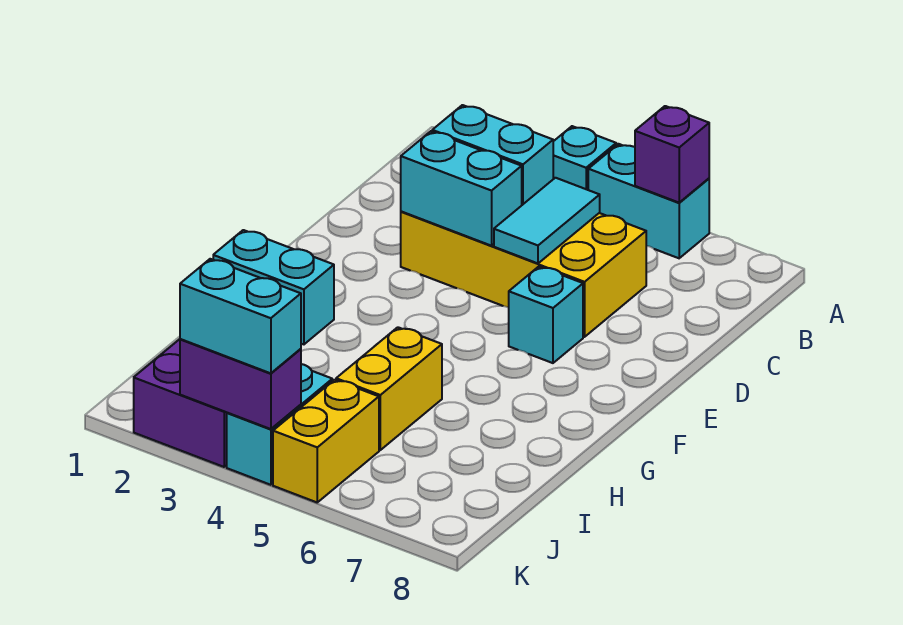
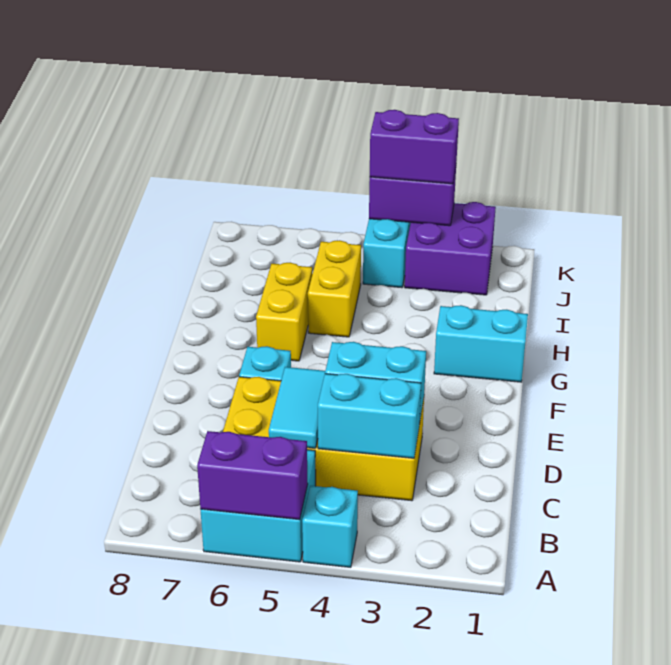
cyan brick A5:A6 level 1 -> cyan brick A5:B6 level 1
purple brick A6 level 2 -> purple brick A5:A6 level 2
yellow brick J5:K5 level 1 -> yellow brick G6:H6 level 1
cyan brick K3:K4 level 3 -> purple brick K3:K4 level 3

